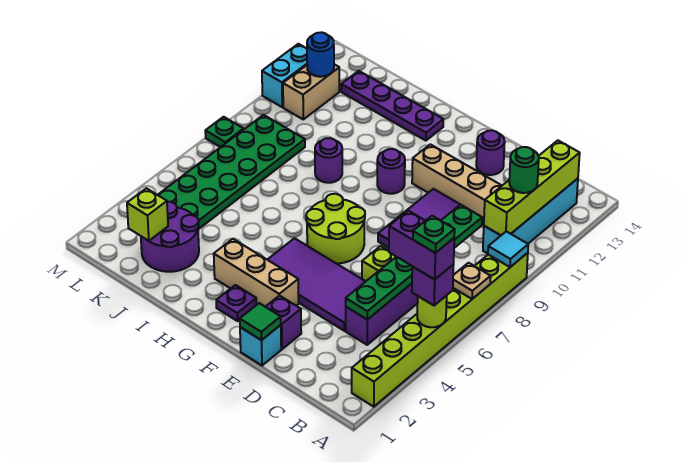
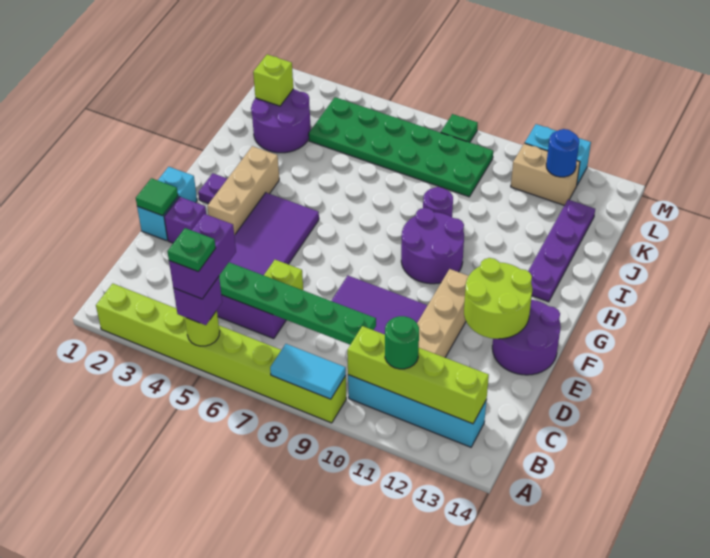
tan plate A7 level 2 -> none
cyan tile A9 level 2 -> cyan tile A8:A9 level 2
cyan brick E1 level 1 -> cyan brick E1:F1 level 1
purple round brick E13 level 1 -> purple round brick E13:F14 level 1
lime round brick F6:G7 level 1 -> lime round brick E12:F13 level 2
purple round brick G10 level 1 -> purple round brick G9:H10 level 1

